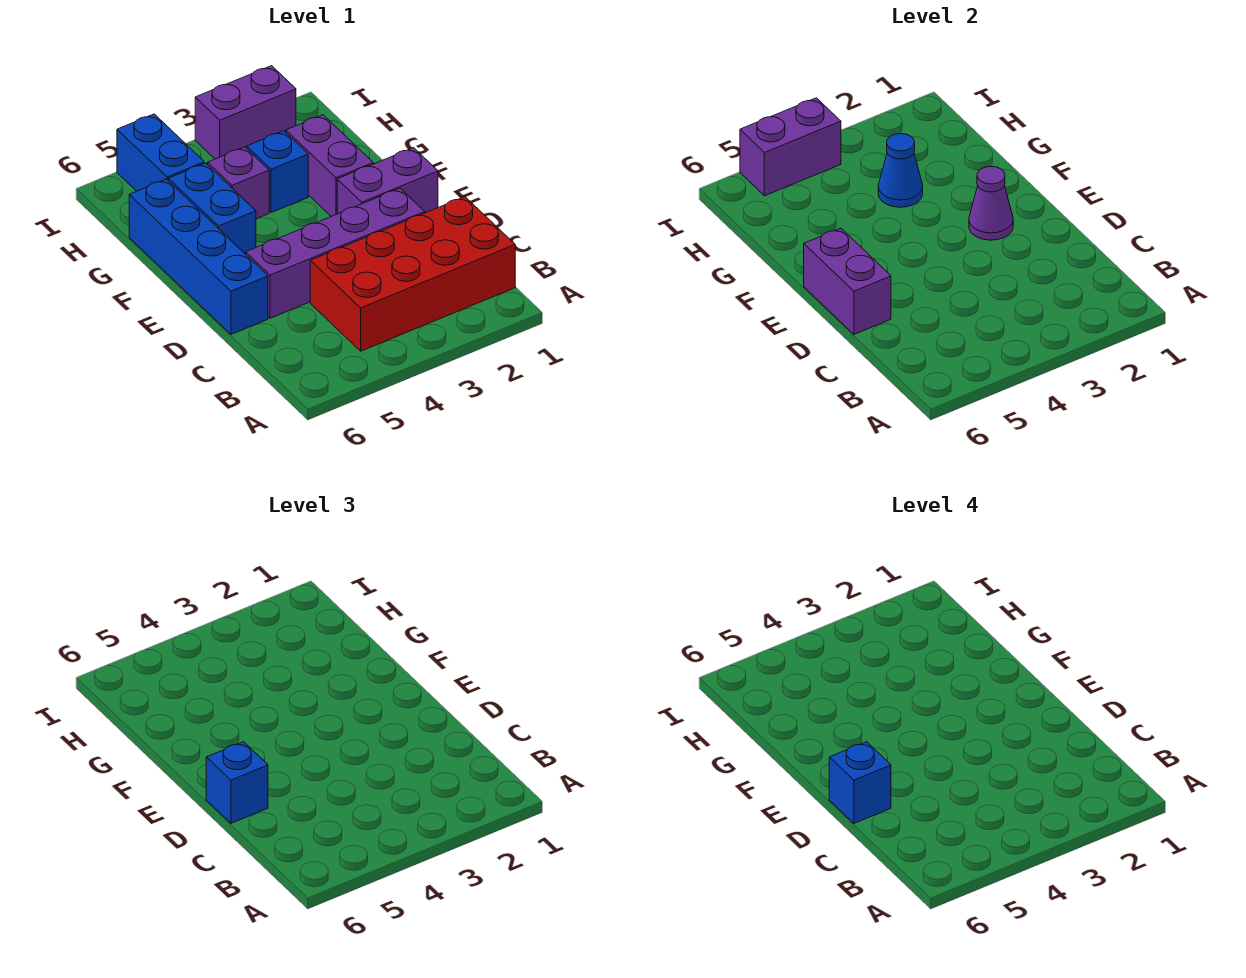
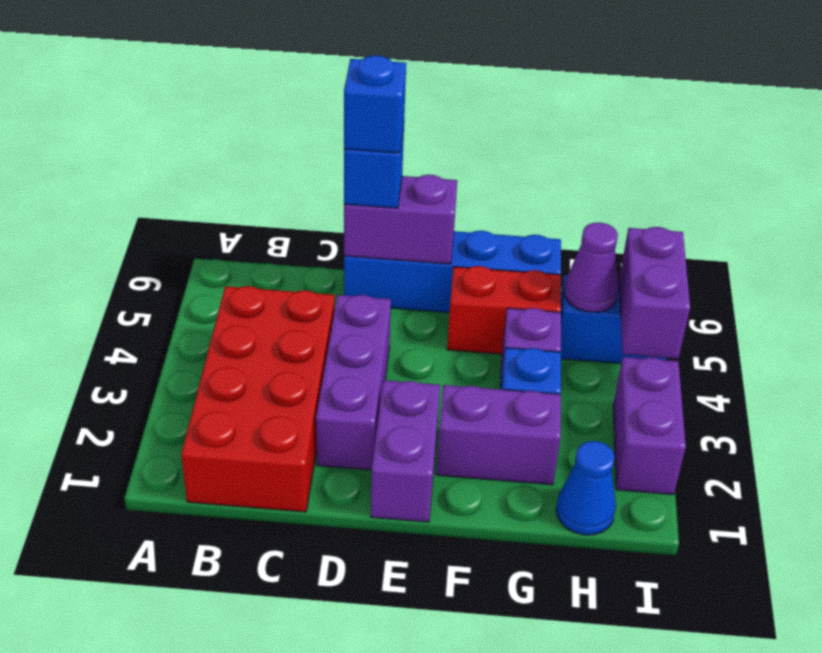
purple brick D2:D5 level 1 -> purple brick D2:D4 level 1
purple cone E2 level 2 -> purple cone H5 level 2
blue brick F5:G5 level 1 -> red brick F5:G5 level 1
blue cone G3 level 2 -> blue cone H1 level 1

